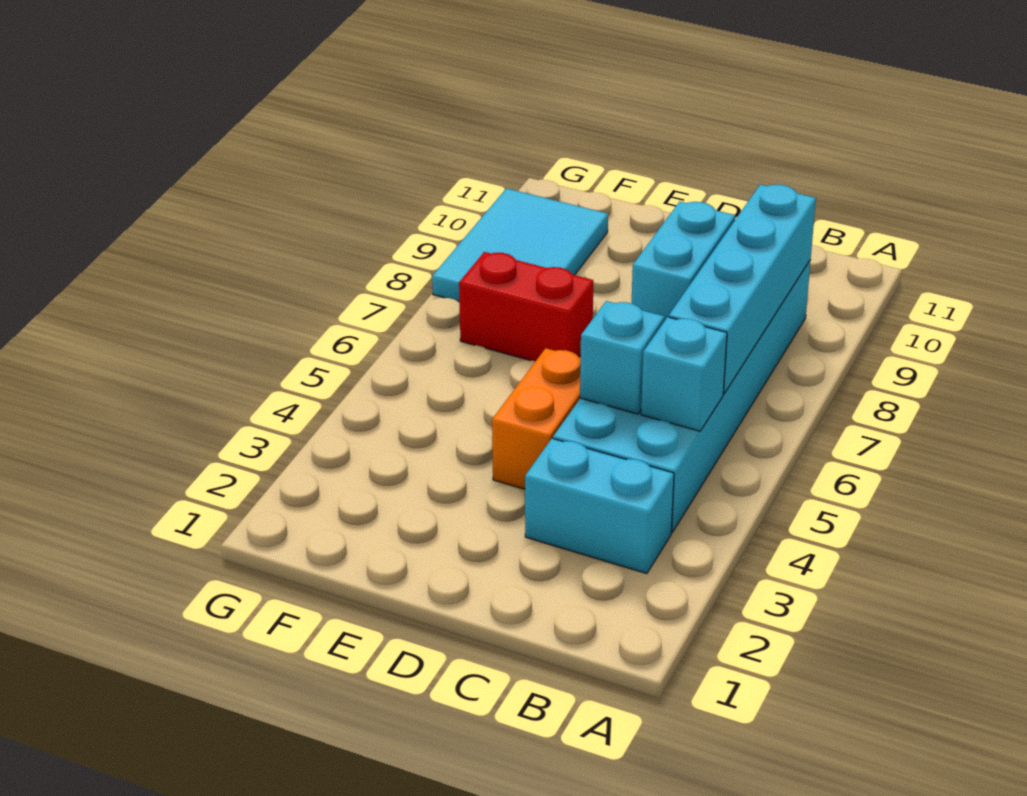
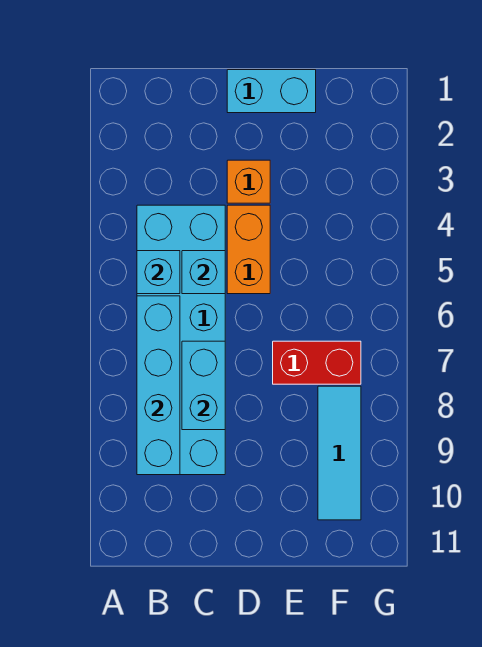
cyan brick B3:C3 level 1 -> cyan brick D1:E1 level 1
none -> orange brick D3 level 1
cyan tile F8:G10 level 1 -> cyan tile F8:F10 level 1

